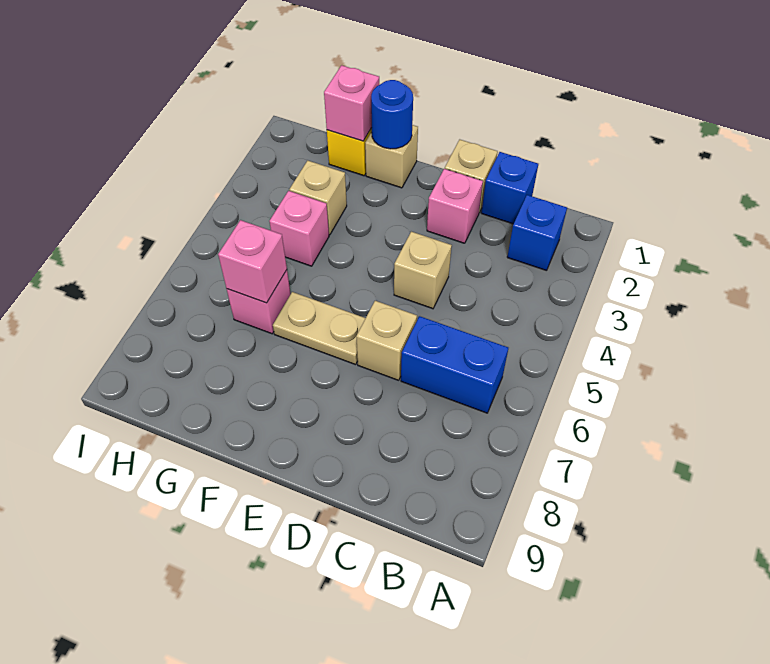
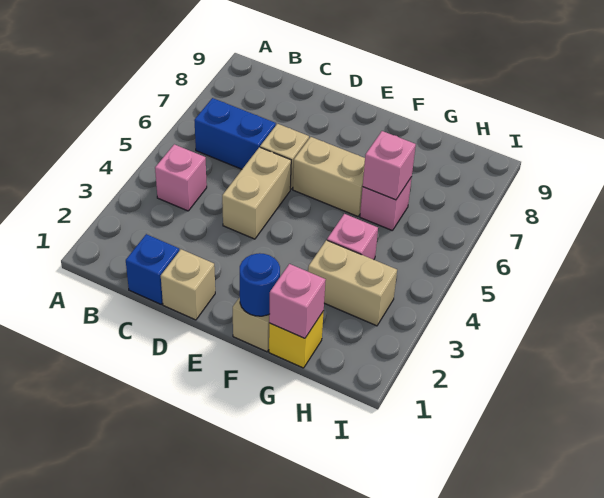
blue brick B2 level 1 -> none
pink brick D2 level 1 -> pink brick B4 level 1
tan brick D4 level 1 -> tan brick D4:D5 level 1
tan plate E6:F6 level 1 -> tan brick E6:F6 level 1
tan brick G3 level 1 -> tan brick G3:H3 level 1

